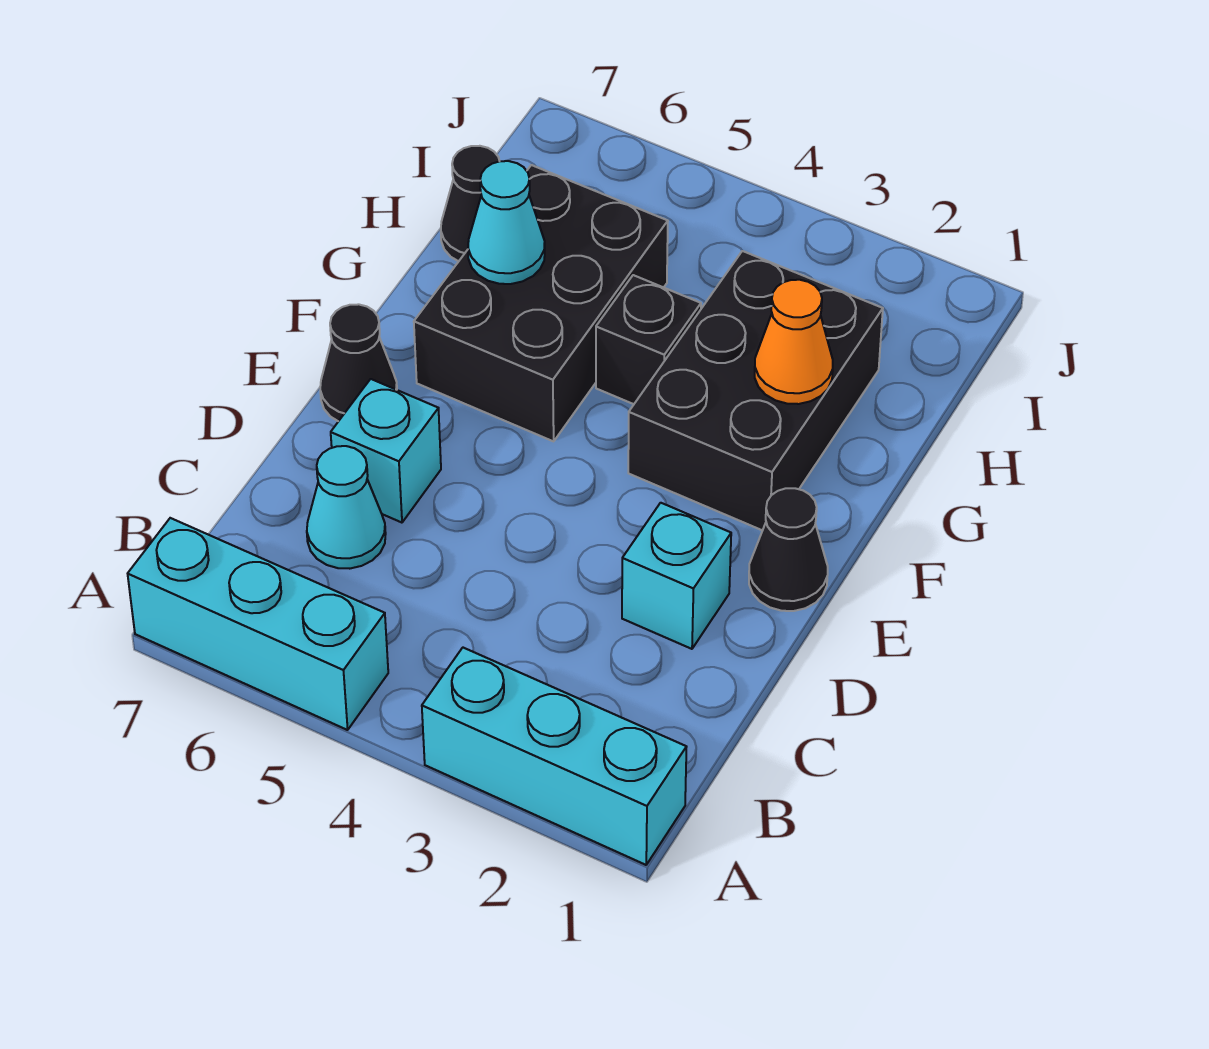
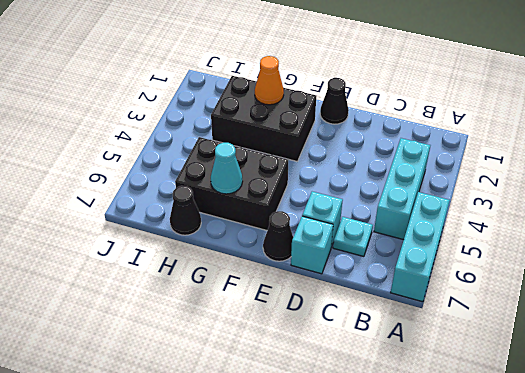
cyan brick A1:A3 level 1 -> cyan brick B3:B5 level 1
cyan cone C6 level 1 -> cyan plate C6 level 1
cyan brick D2 level 1 -> cyan brick D7 level 1
black brick G4 level 1 -> none

